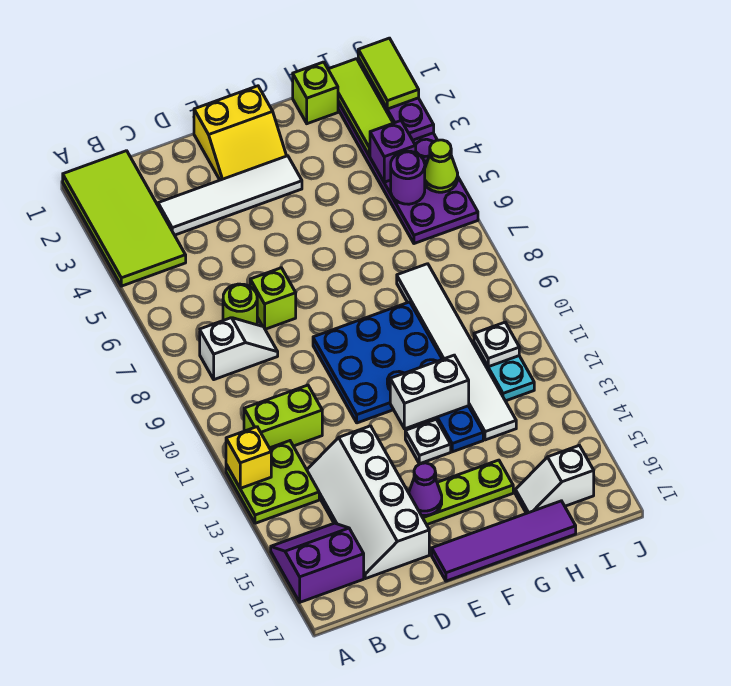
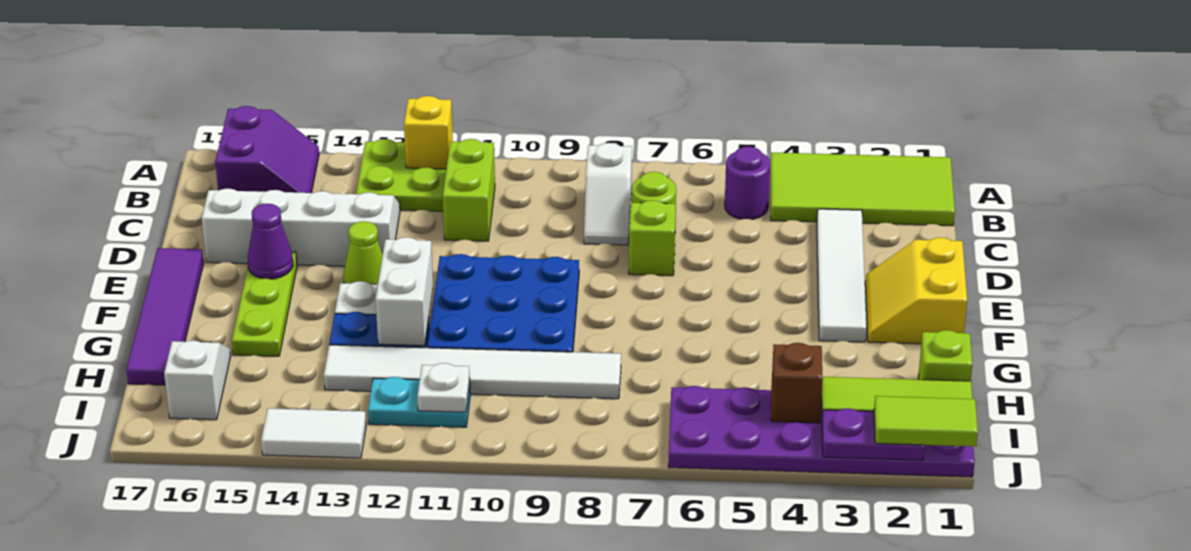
purple brick I4 level 2 -> brown brick I4 level 2
purple round brick I5 level 2 -> purple round brick B5 level 1
lime cone J5 level 2 -> lime cone E13 level 1
none -> white tile J13:J14 level 1

